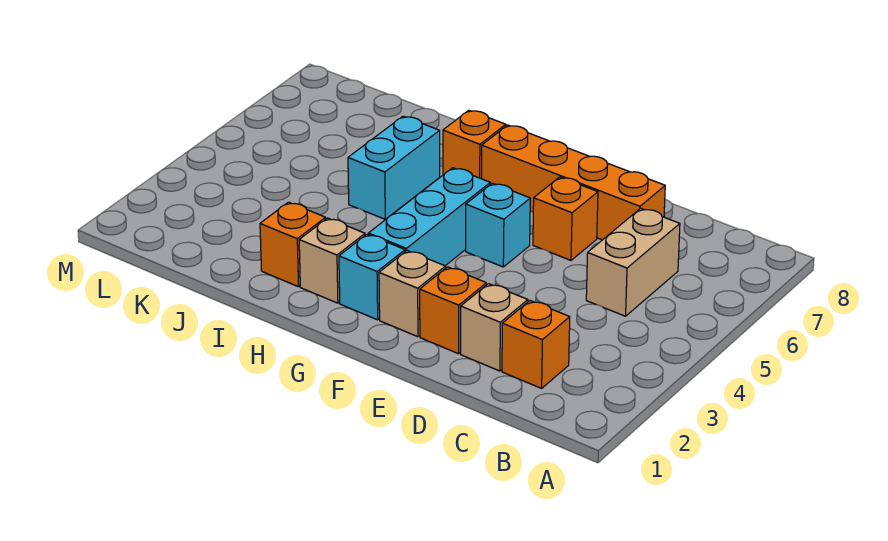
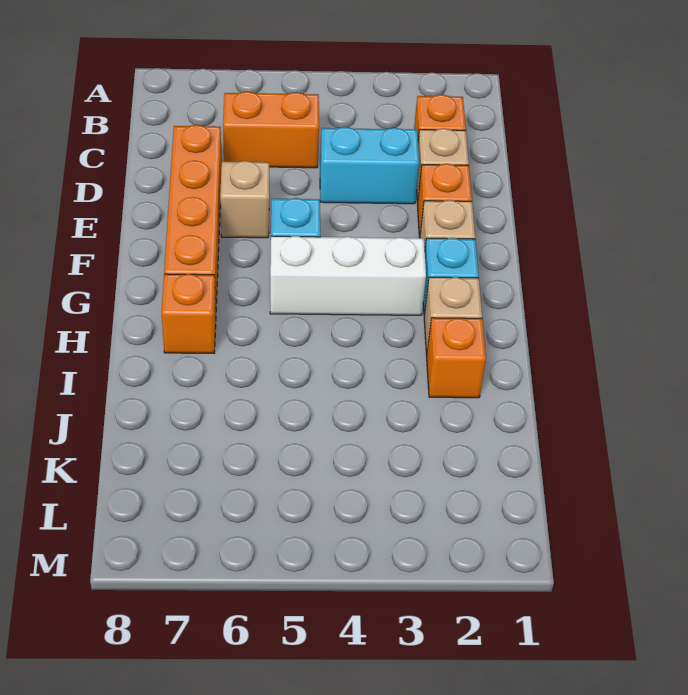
tan brick C5:C6 level 1 -> orange brick C5:C6 level 1
orange brick E6 level 1 -> tan brick E6 level 1
cyan brick G3:G5 level 1 -> white brick G3:G5 level 1
cyan brick I5:I6 level 1 -> cyan brick D3:D4 level 1

